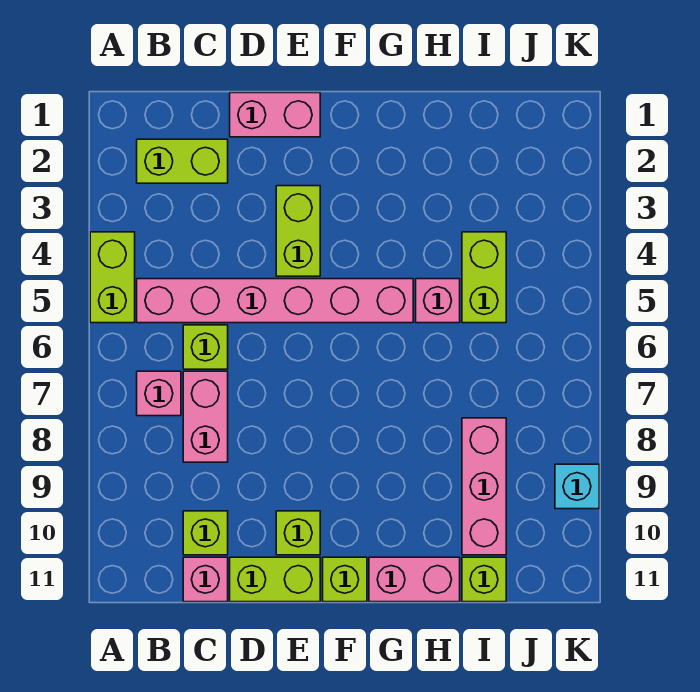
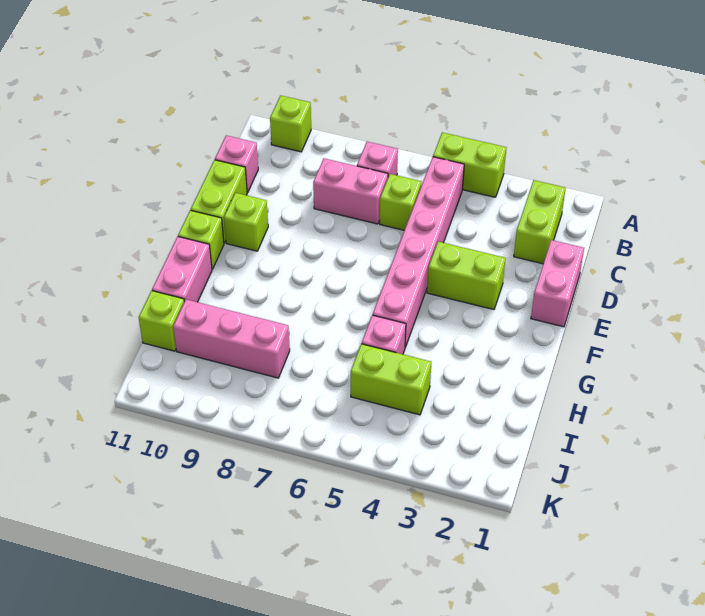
lime brick C10 level 1 -> lime brick A10 level 1
cyan brick K9 level 1 -> none

